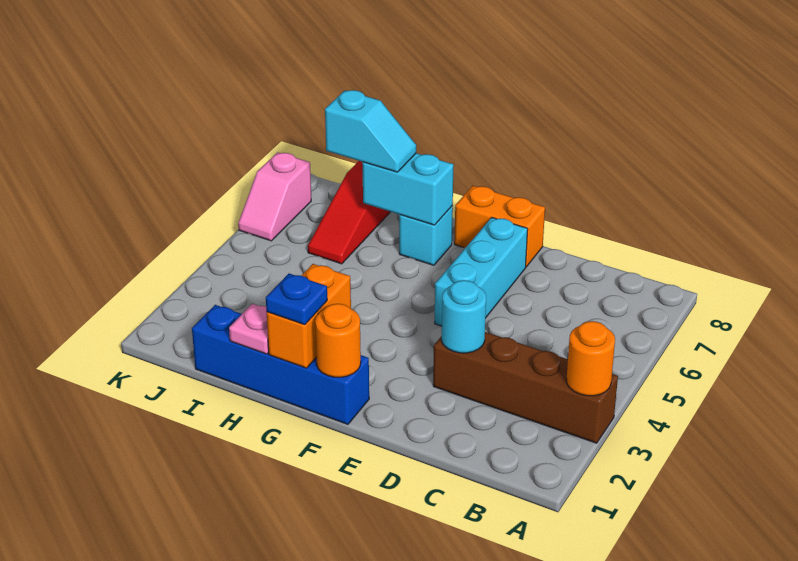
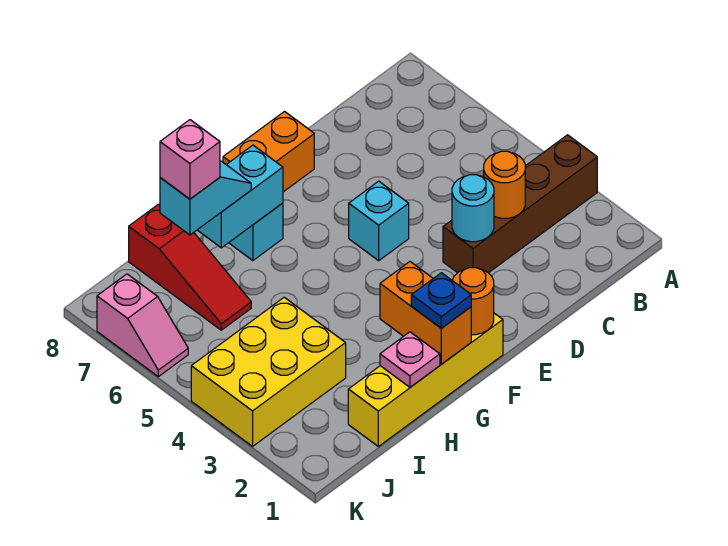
orange round brick A3 level 2 -> orange round brick C3 level 2
cyan brick E5:E7 level 1 -> cyan brick E5 level 1
blue brick F1:I1 level 1 -> yellow brick F1:I1 level 1
none -> yellow brick I3:K4 level 1
none -> pink brick I7 level 4

